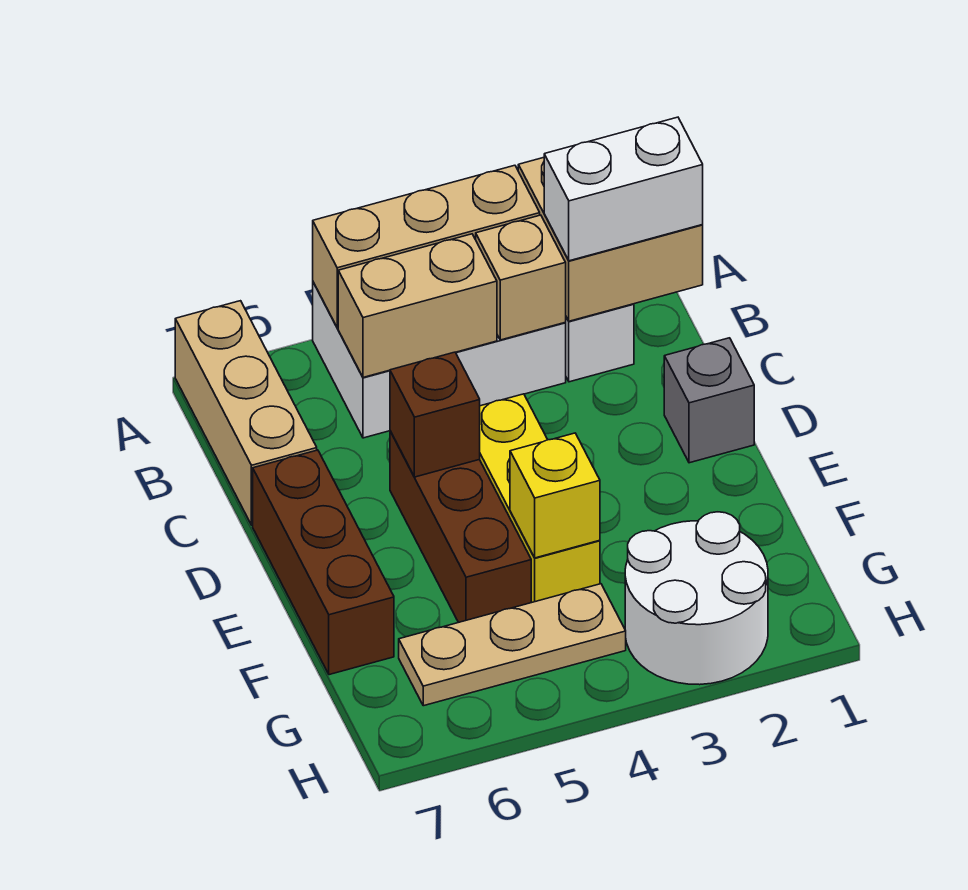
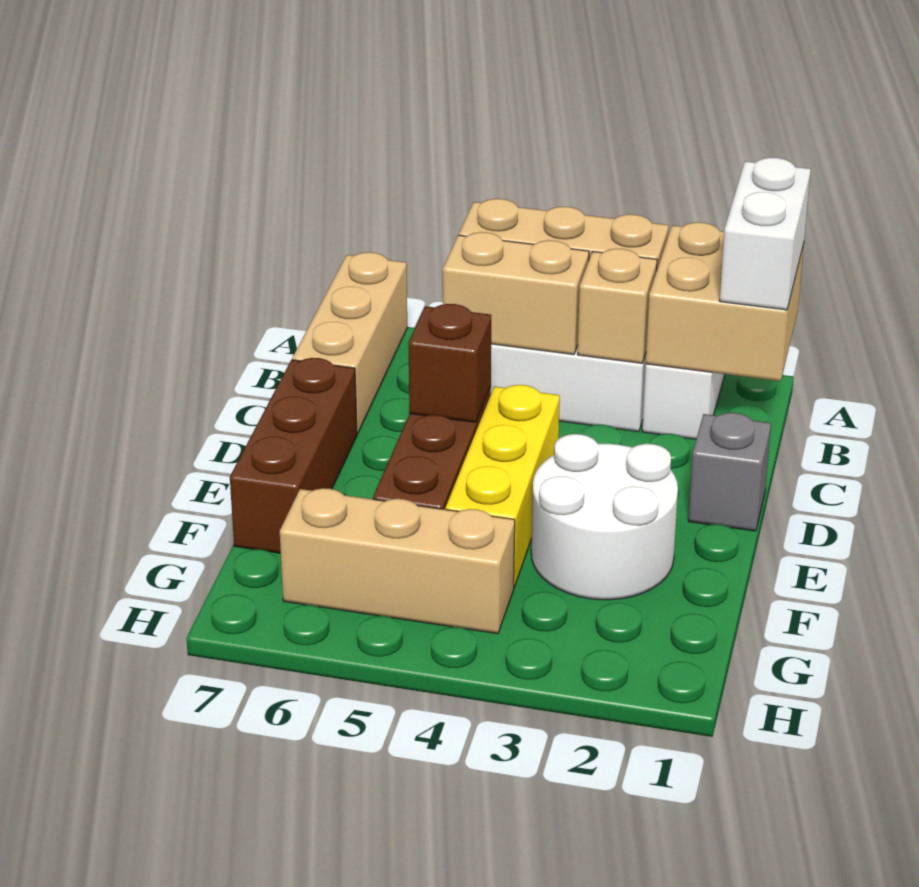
white brick B1:B2 level 3 -> white brick A1:B1 level 3
yellow brick F4 level 2 -> none
white round brick G2:H3 level 1 -> white round brick E2:F3 level 1
tan plate G4:G6 level 1 -> tan brick G4:G6 level 1

